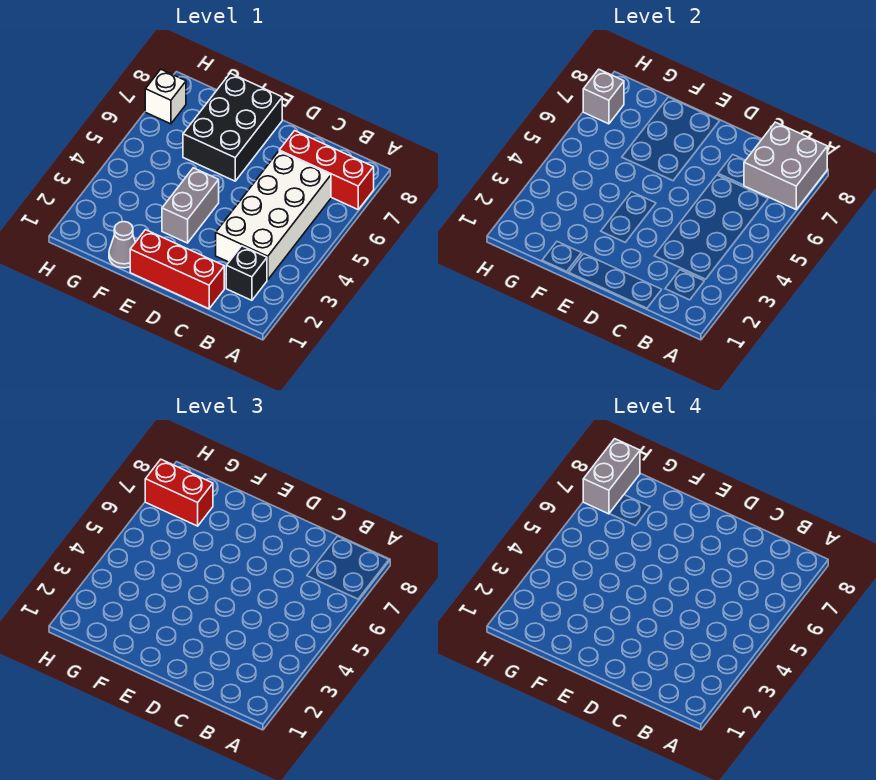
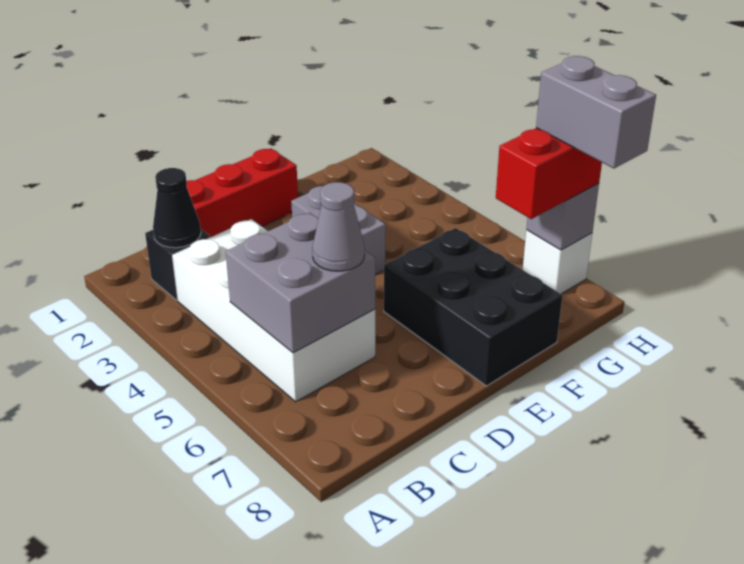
red brick A7:C7 level 1 -> none
grey brick A7:B8 level 2 -> grey brick B5:C6 level 2
none -> black cone B2 level 2
grey cone F1 level 1 -> grey cone C6 level 3

